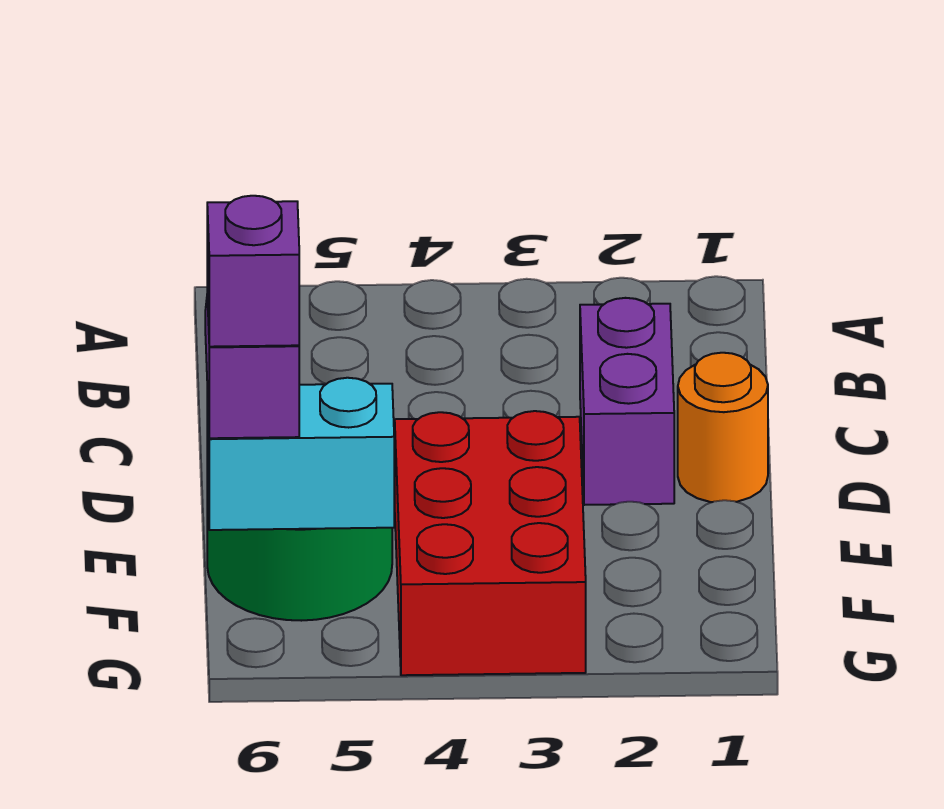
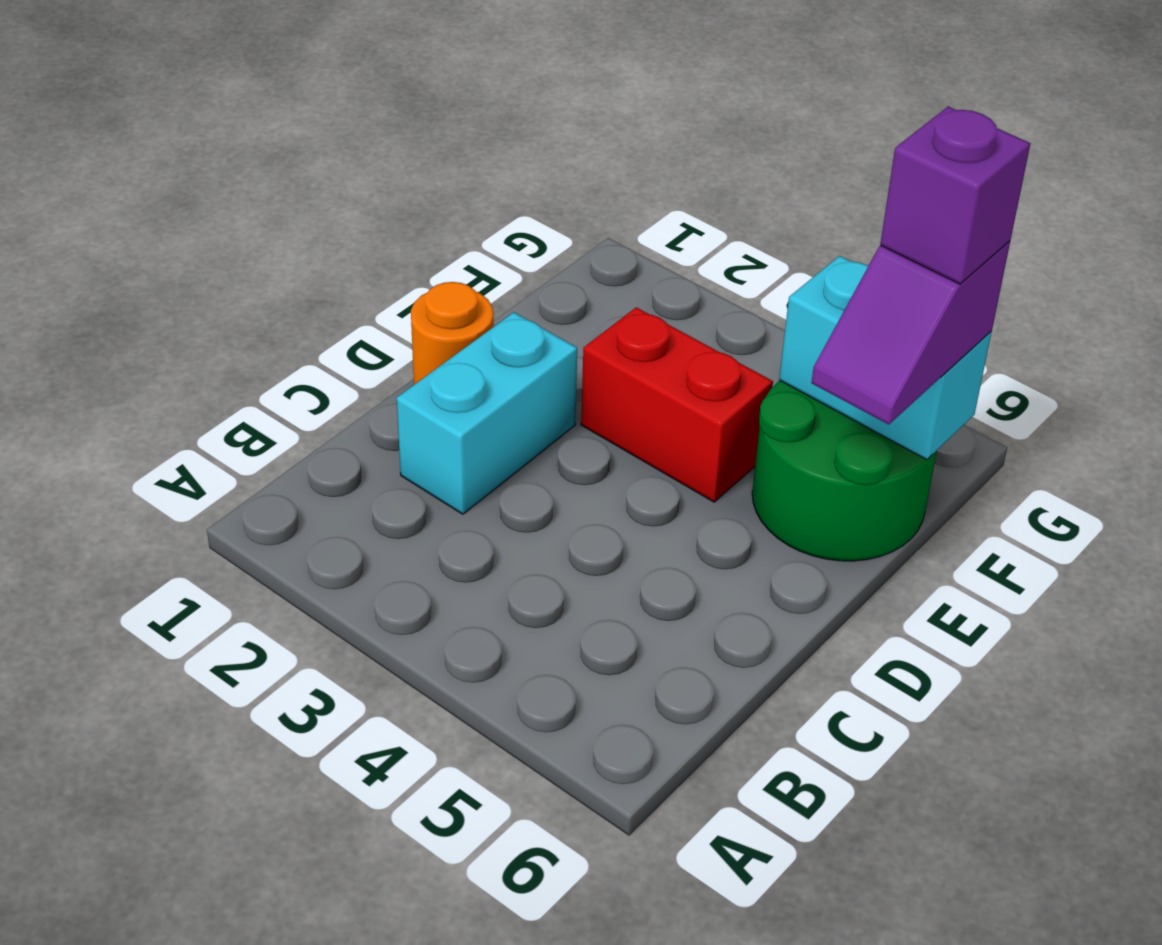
purple brick C2:D2 level 1 -> cyan brick C2:D2 level 1
red brick E3:G4 level 1 -> red brick E3:E4 level 1

